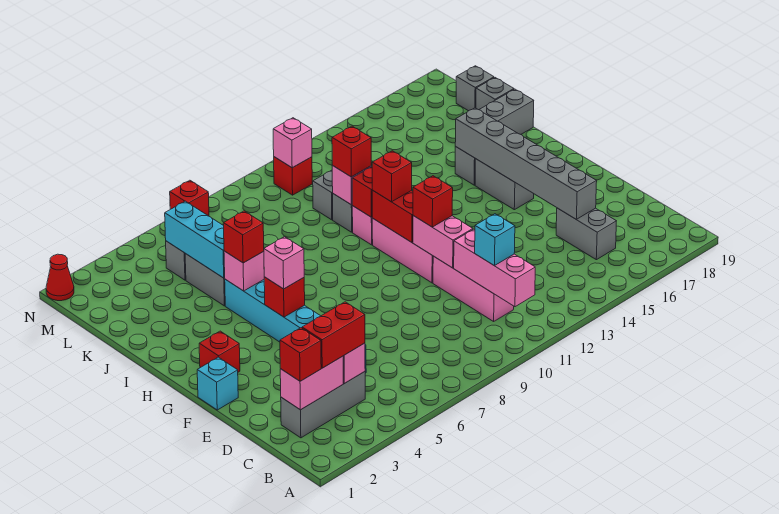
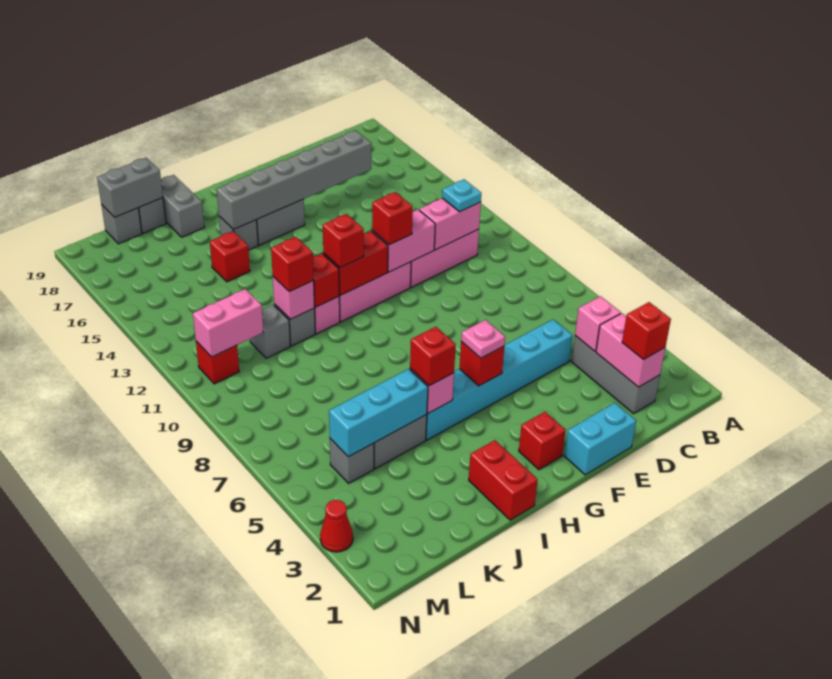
pink brick B11:D11 level 2 -> pink brick C11:D11 level 2
red brick C3:C4 level 3 -> red brick I1:I2 level 1
cyan brick C11 level 3 -> cyan plate C11 level 3
grey brick C16:D16 level 1 -> grey brick K19:L19 level 2
cyan brick F1 level 1 -> cyan brick E1:F1 level 1
pink brick G5 level 3 -> pink plate G5 level 3
pink brick M11 level 2 -> pink brick L11:M11 level 2
red cone N1 level 1 -> red cone N3 level 1
red brick N7 level 1 -> red brick J15 level 1

